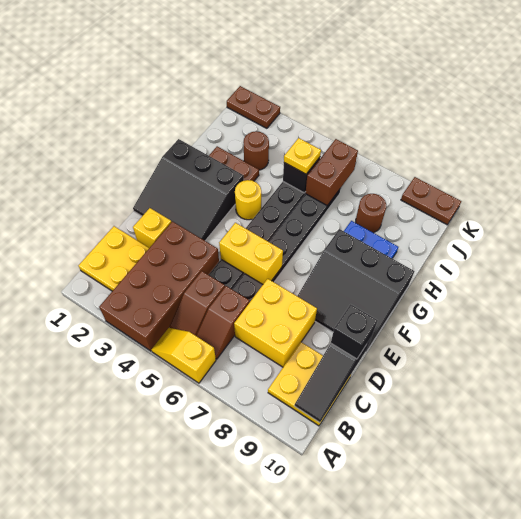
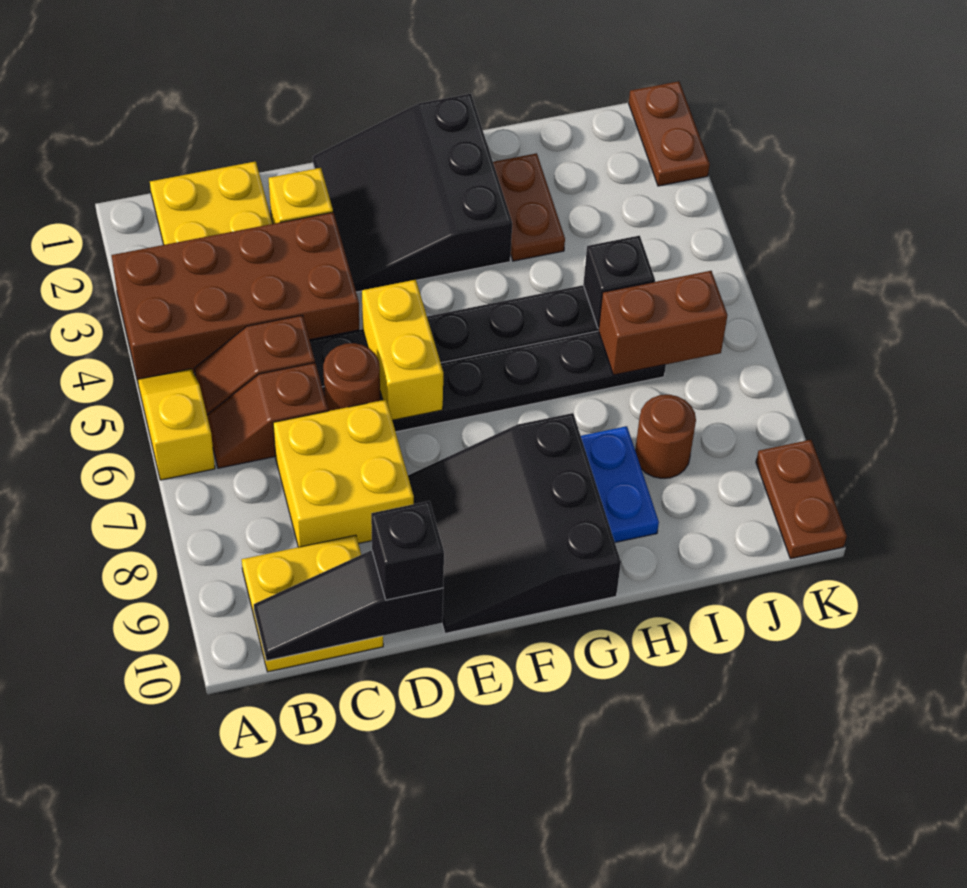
yellow round brick G4 level 1 -> none
brown round brick I3 level 1 -> brown round brick D6 level 2
yellow plate I5 level 3 -> none

